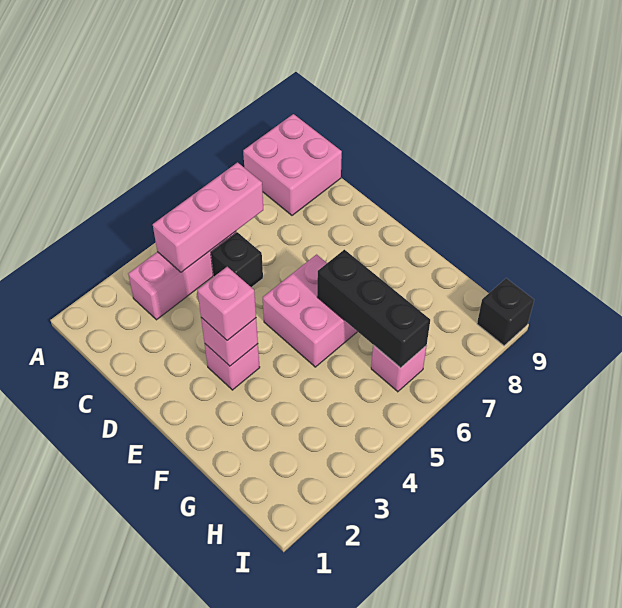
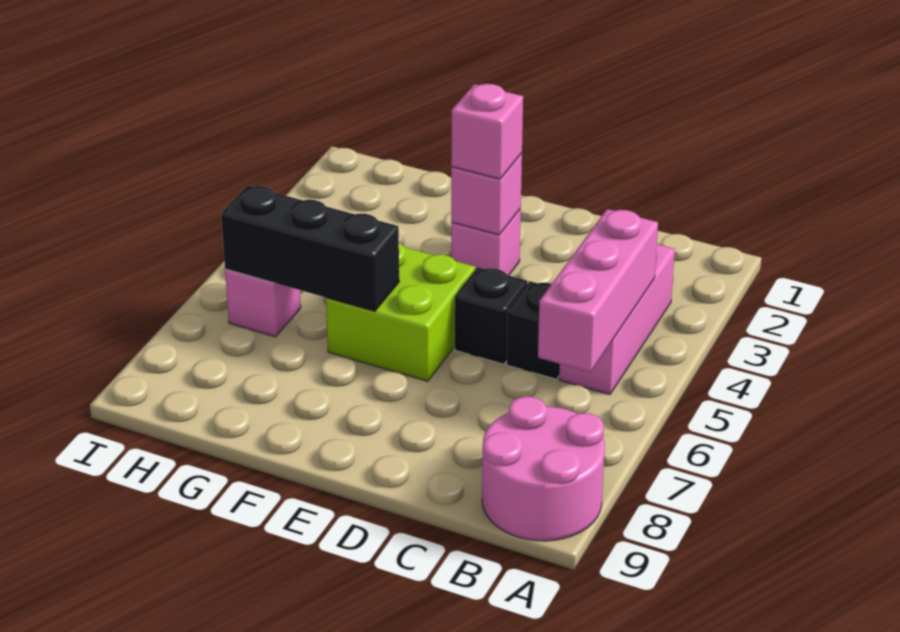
pink brick A8:B9 level 1 -> pink round brick A8:B9 level 1
pink brick E5:F6 level 1 -> lime brick E5:F6 level 1
black brick I9 level 1 -> black brick D5 level 1

